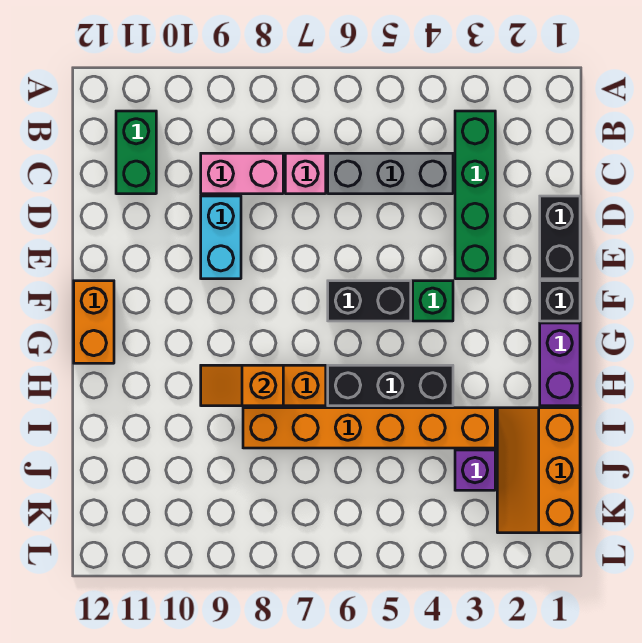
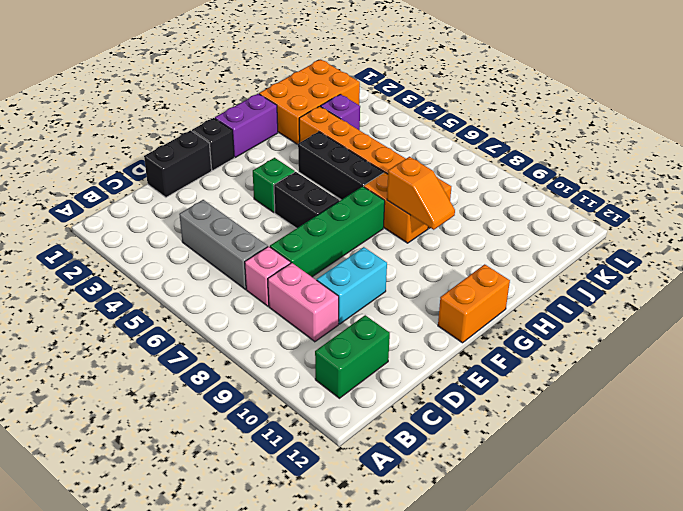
green brick B3:E3 level 1 -> green brick D7:G7 level 1
orange slope I1:K2 level 1 top 1 -> orange brick I1:K2 level 1

